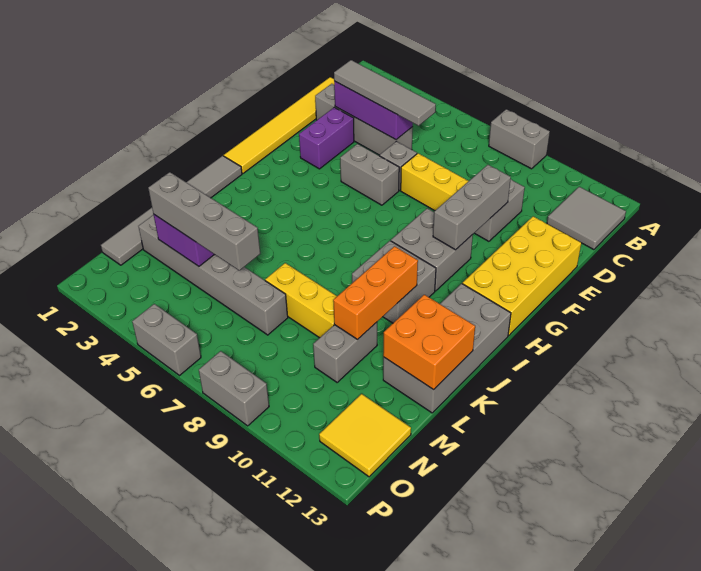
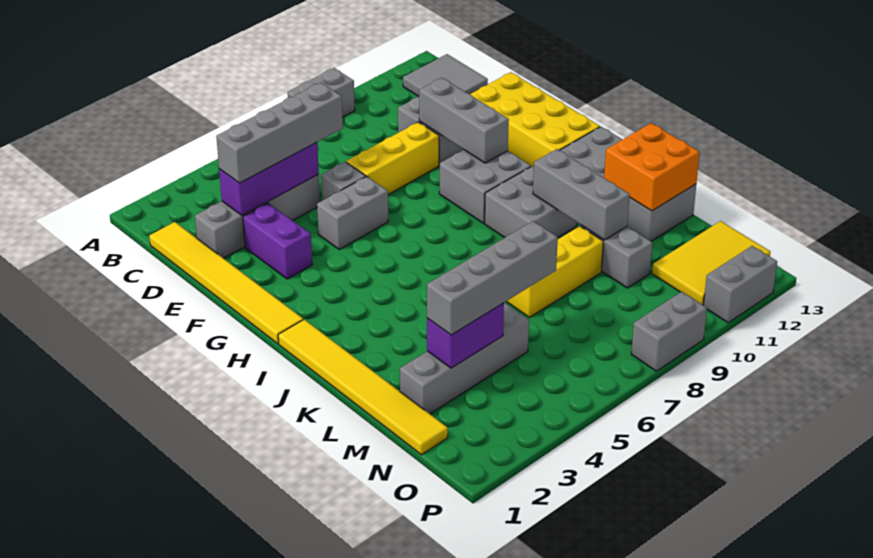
grey tile D3:D6 level 3 -> grey brick D3:D6 level 3
grey tile I1:N1 level 1 -> yellow tile I1:N1 level 1
orange brick J10:L10 level 2 -> grey brick J10:L10 level 2
grey brick M2:M7 level 1 -> grey brick M2:M5 level 1
yellow tile N12:O13 level 1 -> yellow tile N11:O13 level 1
grey brick P5:P6 level 1 -> grey brick P11:P12 level 1

